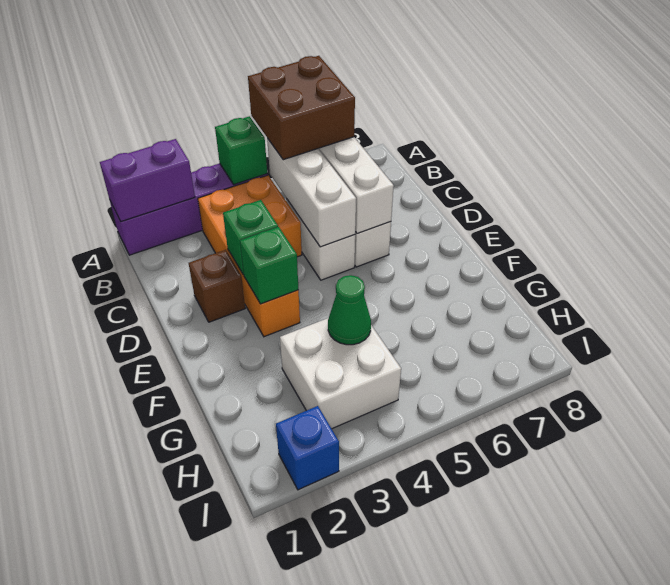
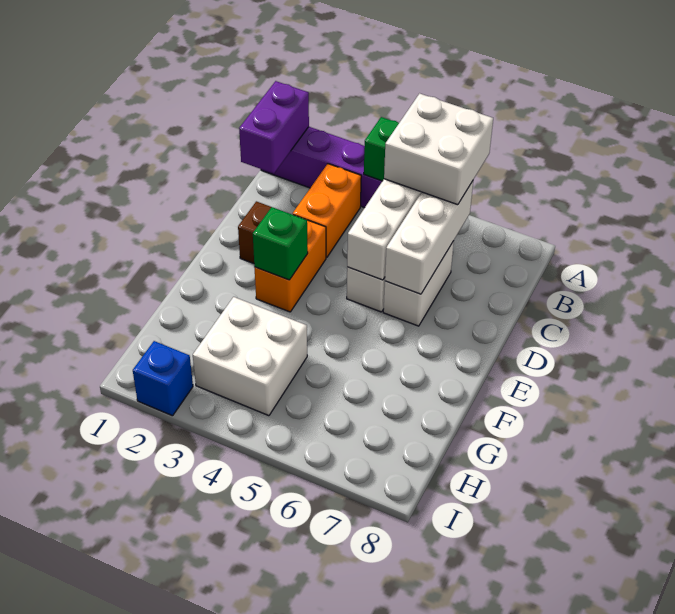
purple brick A1:A2 level 2 -> purple brick A1:B1 level 2
brown brick A5:B6 level 3 -> white brick A5:B6 level 3
orange brick B3:C4 level 1 -> orange brick B3:C3 level 1
green brick D3 level 2 -> none
green cone G4 level 2 -> none

